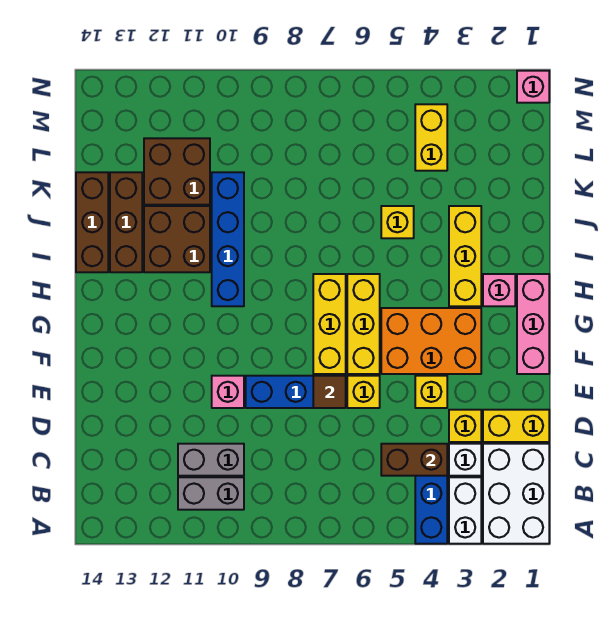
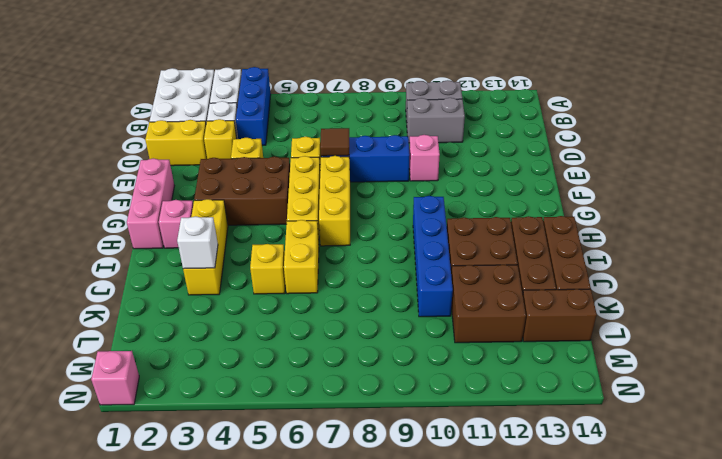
brown brick C4:C5 level 2 -> brown brick L13:L14 level 1
orange brick F3:G5 level 1 -> brown brick F3:G5 level 1
none -> white brick J3 level 2
yellow brick L4:M4 level 1 -> yellow brick I6:J6 level 1

